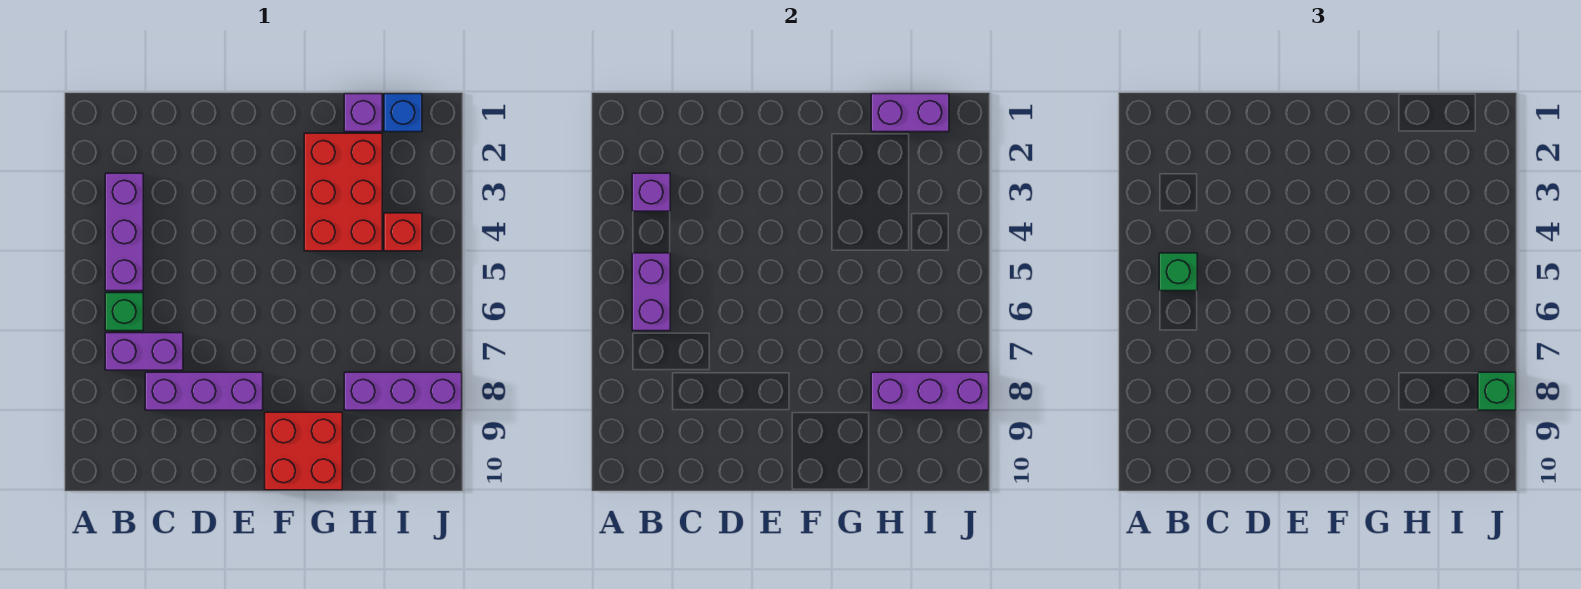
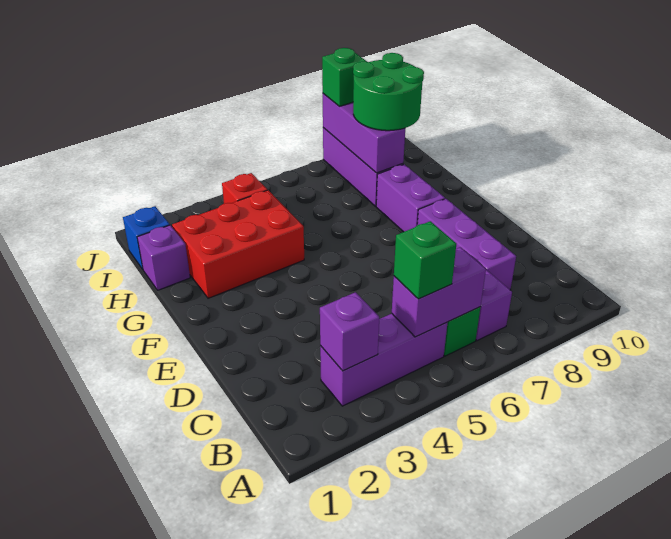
red brick F9:G10 level 1 -> none
purple brick H1:I1 level 2 -> purple brick F8:G8 level 1
none -> green round brick H8:I9 level 3

